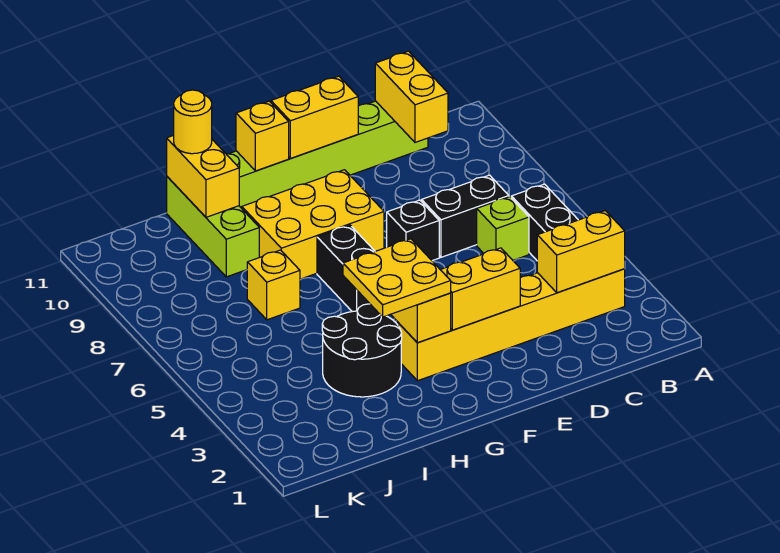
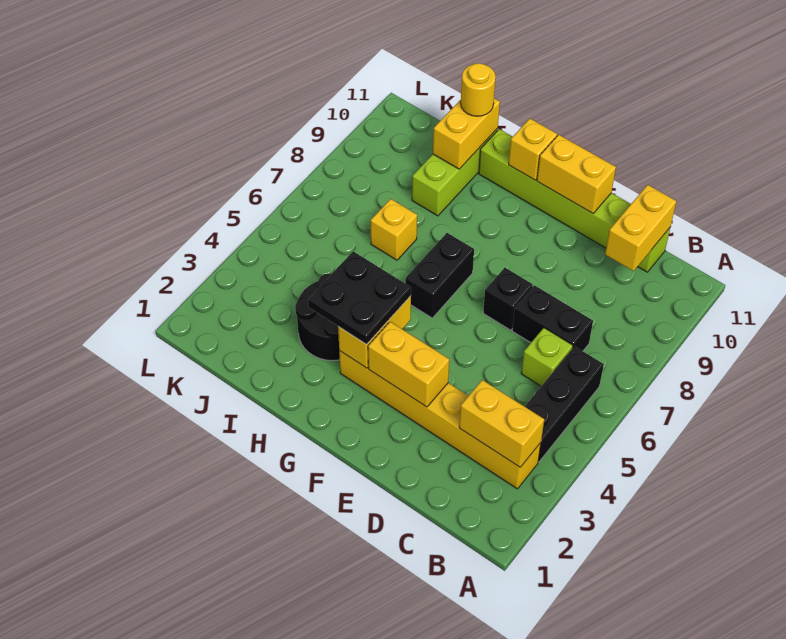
yellow brick F8:H9 level 1 -> none
yellow plate G3:H4 level 3 -> black plate G3:H4 level 3

